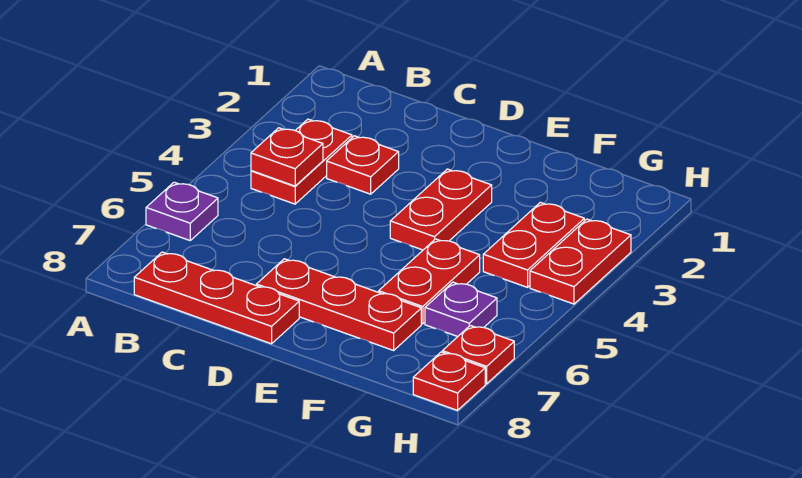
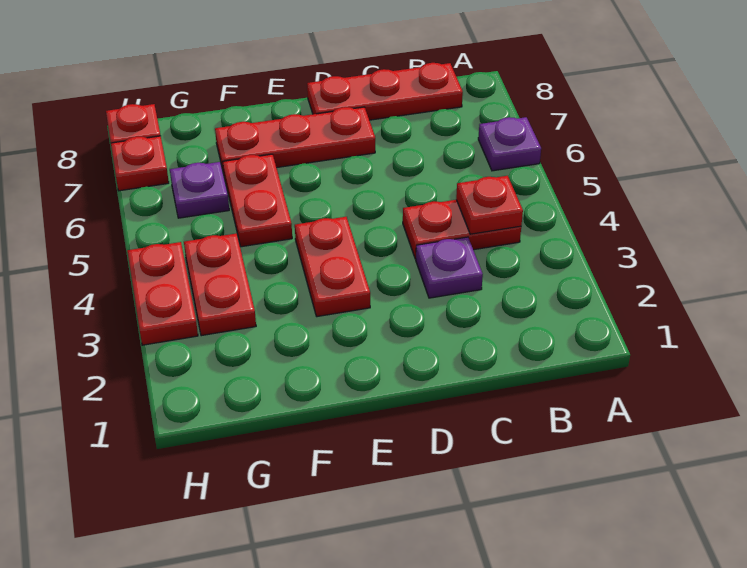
red plate B3:B4 level 1 -> red plate B4:C4 level 1
red plate C3 level 1 -> purple plate C3 level 1

